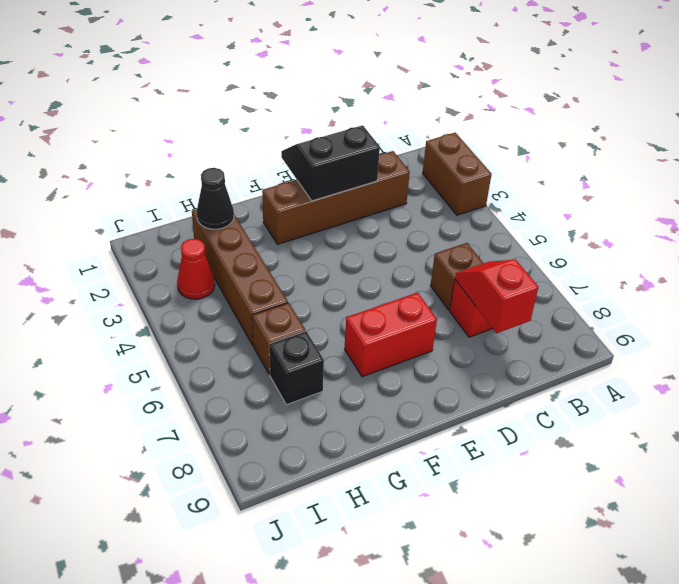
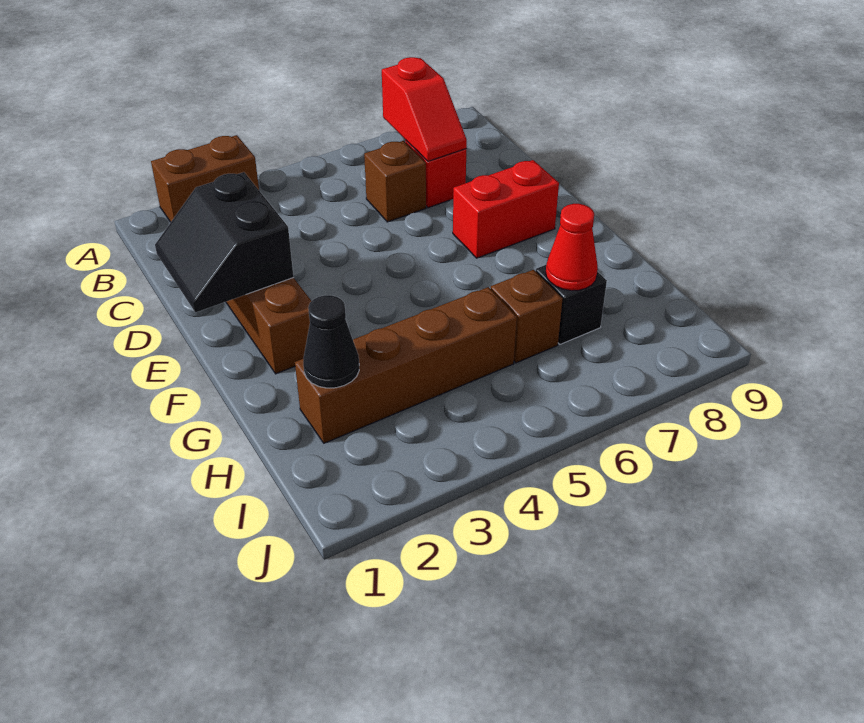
red slope C7:C8 level 2 top 8 -> red slope B7:C7 level 2 top B
red brick E7:F7 level 1 -> red brick E7:E8 level 1
red cone I3 level 1 -> red cone H7 level 2

